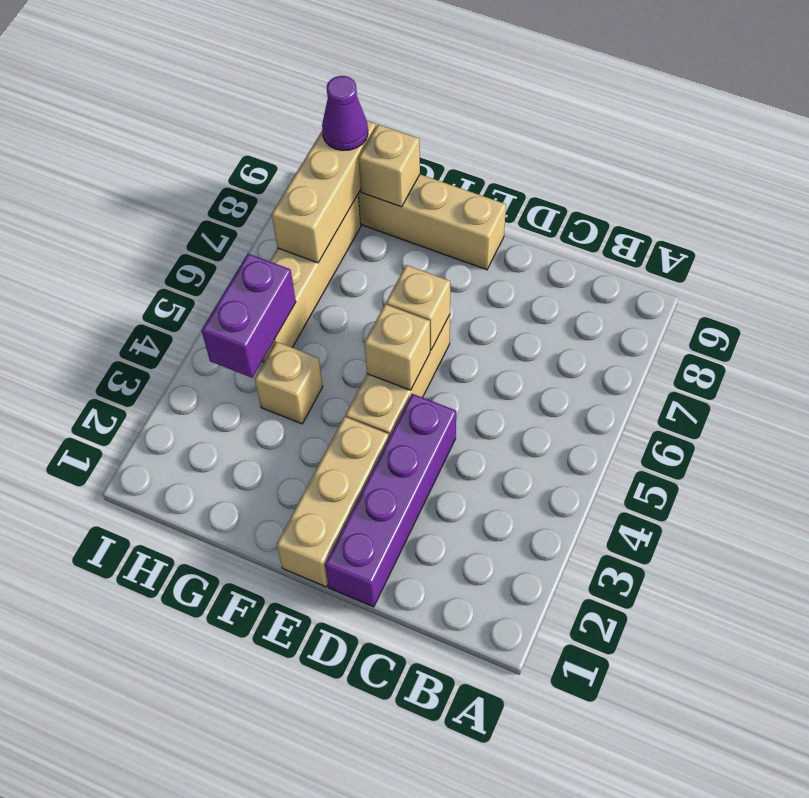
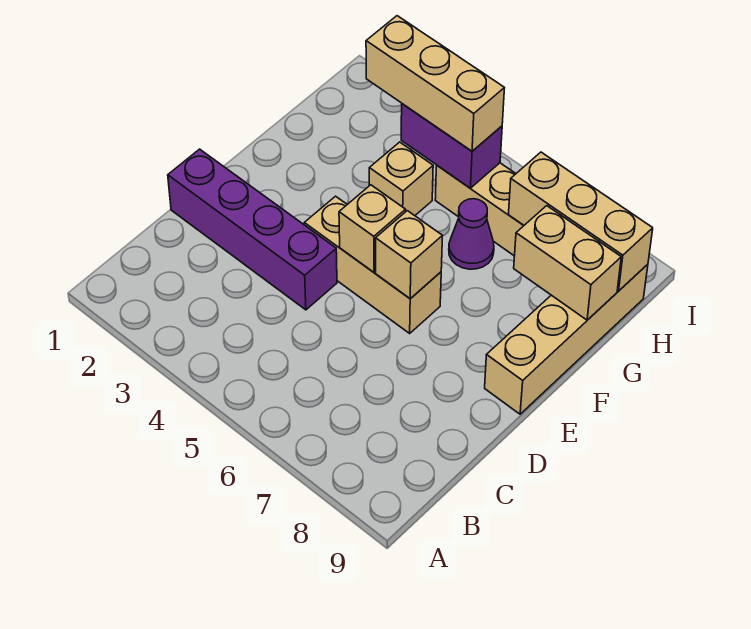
tan brick E1:E3 level 1 -> tan brick H3:H5 level 3
tan brick G9 level 2 -> tan brick G8:G9 level 2
purple cone H9 level 3 -> purple cone G6 level 1

